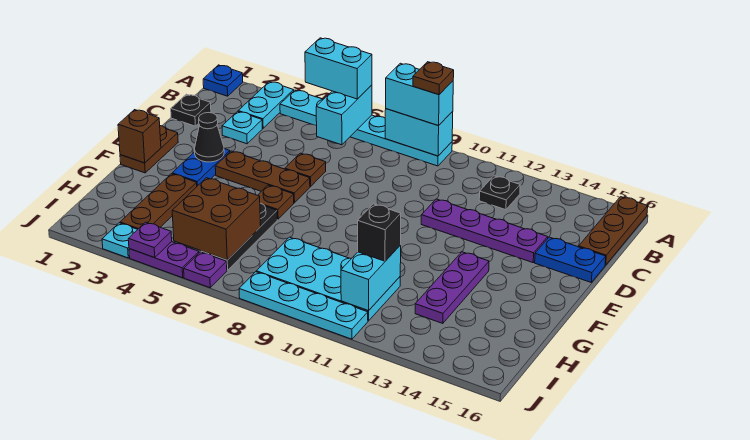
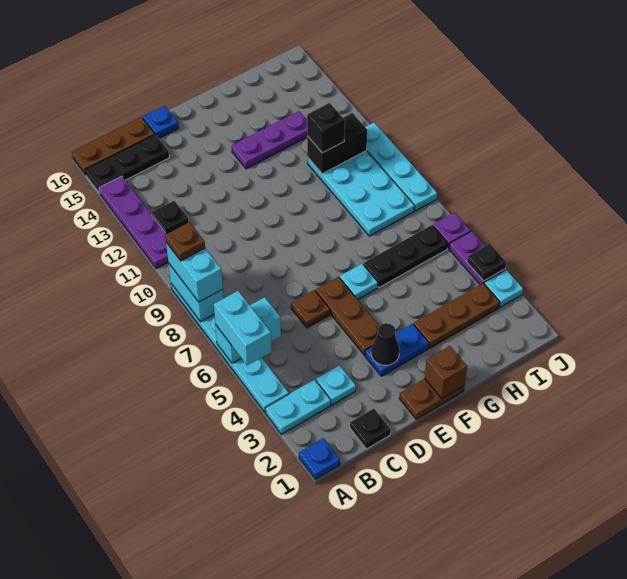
none -> black plate A15:C15 level 1
purple plate D11:D14 level 1 -> purple plate A11:A14 level 1
blue plate D15:D16 level 1 -> blue plate D16 level 1
brown plate F6 level 1 -> cyan plate F6 level 1
brown brick H5:I6 level 2 -> none
cyan brick H11:I11 level 2 -> black brick H11:I11 level 2
purple plate J4 level 2 -> black plate J4 level 2

